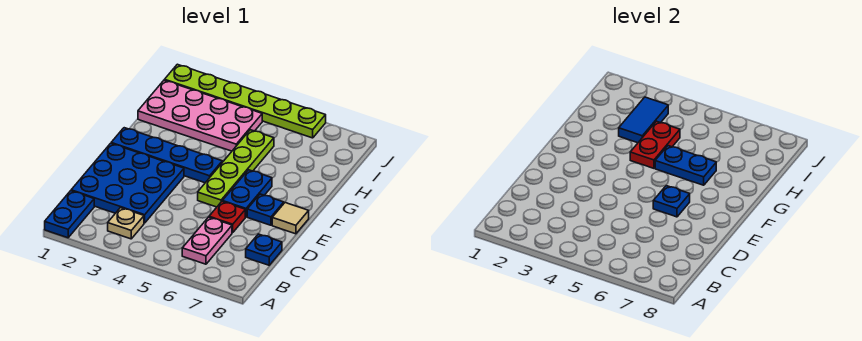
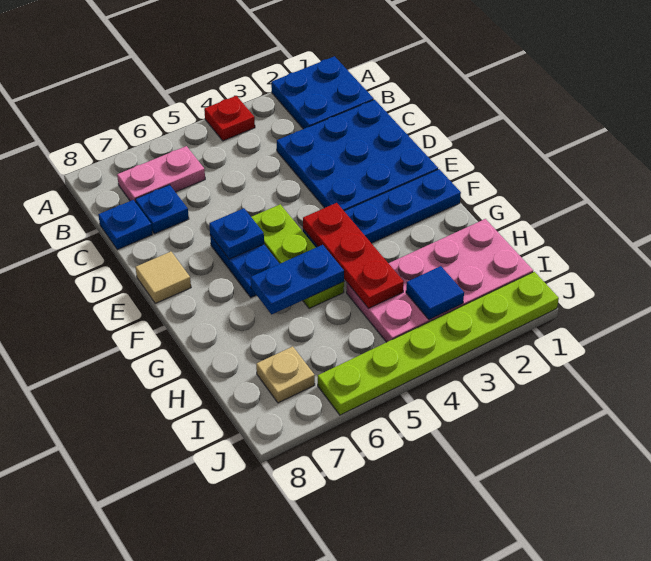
blue plate A1:B1 level 1 -> blue plate A1:B2 level 1
tan plate B3 level 1 -> tan plate I7 level 1
pink plate B6:C6 level 1 -> pink plate B6:B7 level 1
red plate D6 level 1 -> red plate A4 level 1
lime plate E5:H5 level 1 -> lime plate E5:G5 level 1
blue plate E7 level 1 -> blue plate C7 level 1
red plate G4:H4 level 2 -> red plate F4:H4 level 2
blue tile H3:I3 level 2 -> blue tile I3 level 2

